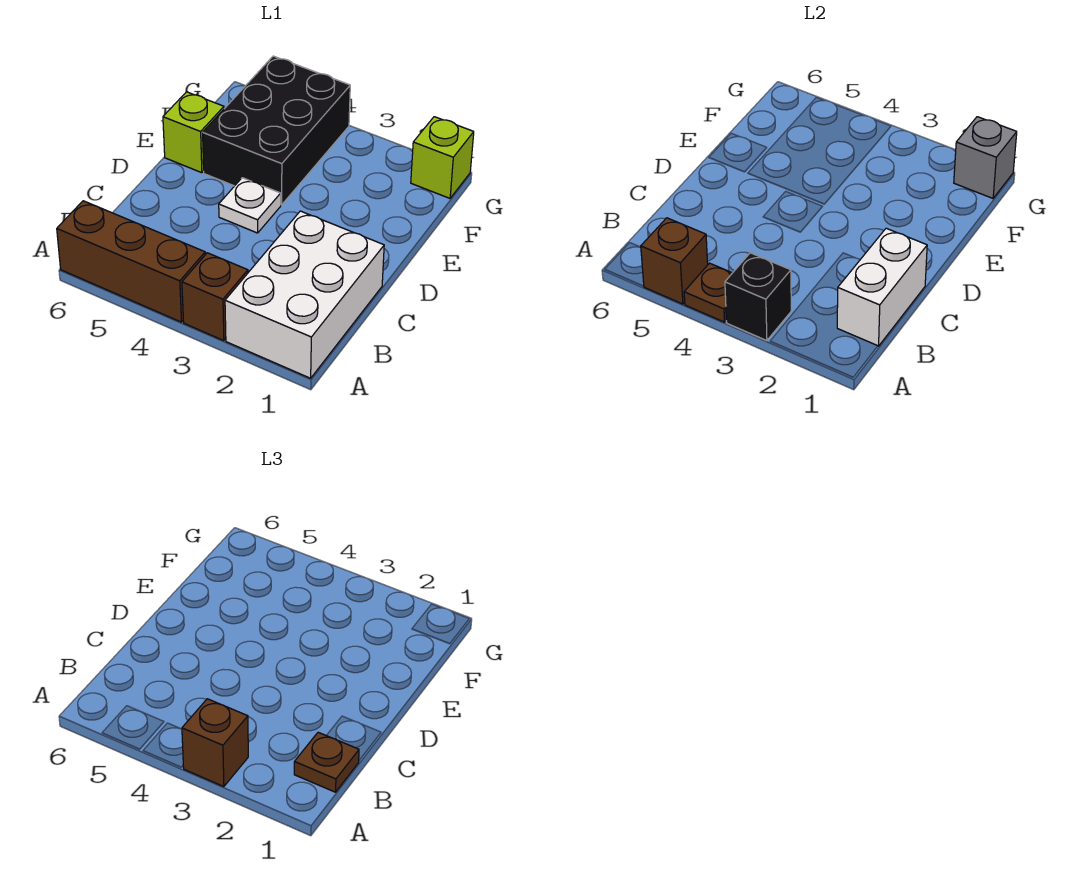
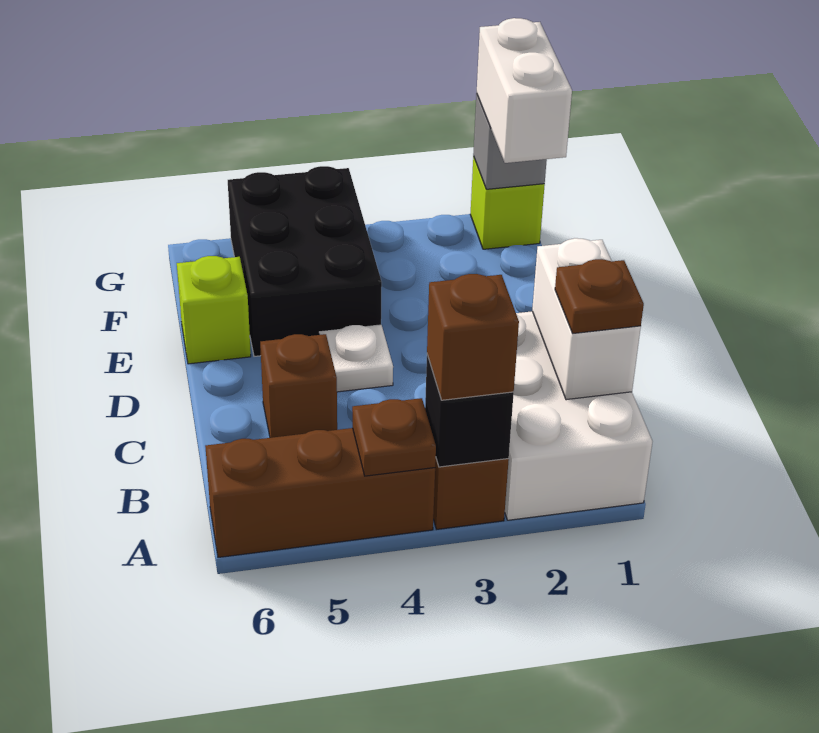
brown brick A5 level 2 -> brown brick C5 level 1
none -> white brick F1:G1 level 3

